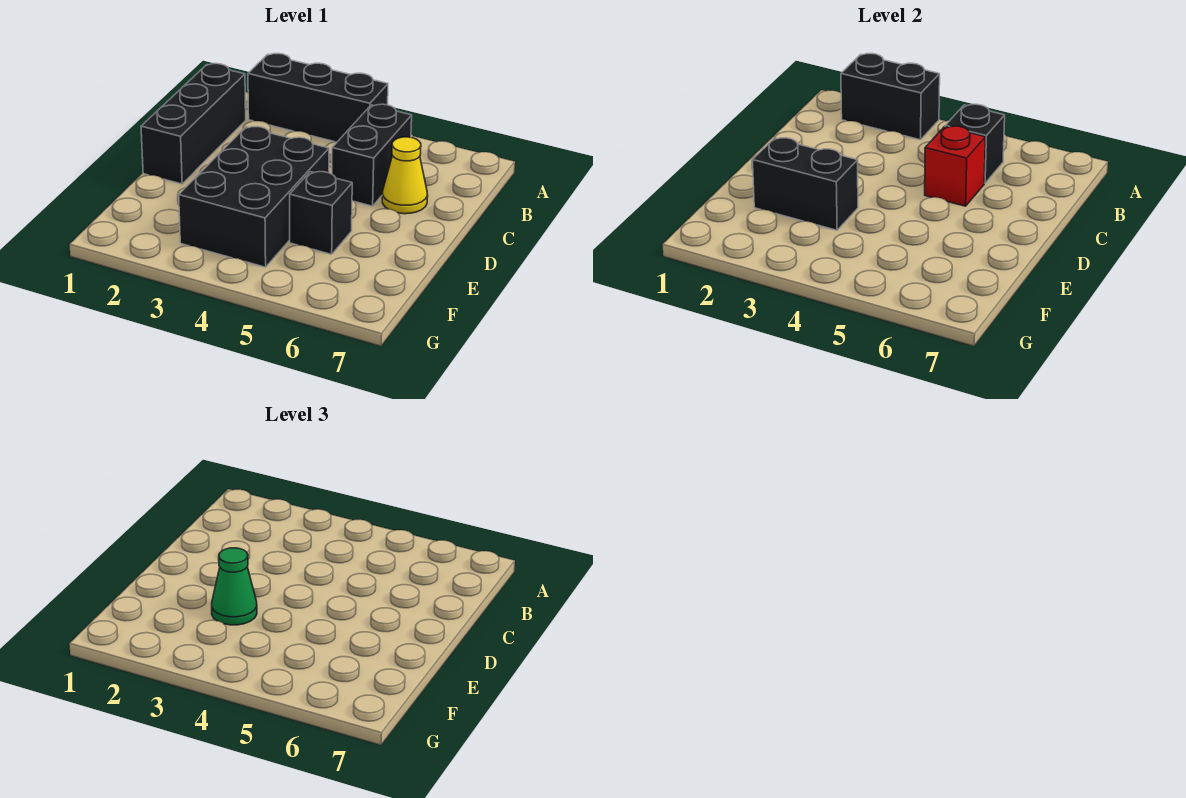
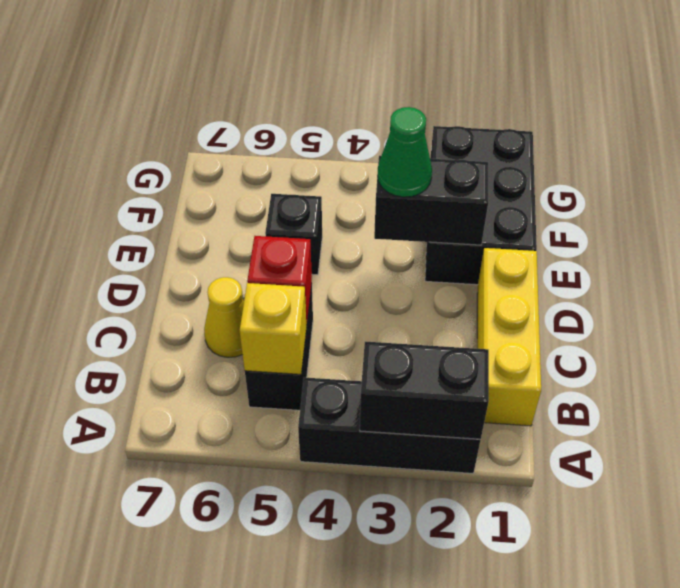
black brick B1:D1 level 1 -> yellow brick B1:D1 level 1
black brick B5 level 2 -> yellow brick B5 level 2
black brick D3:F4 level 1 -> black brick E1:G2 level 1

